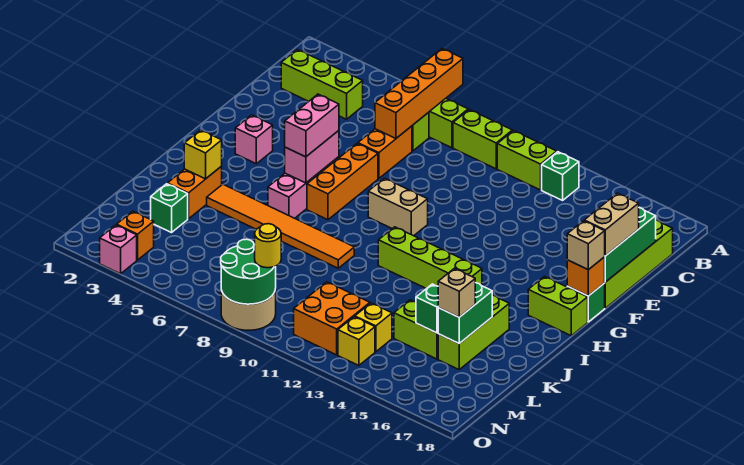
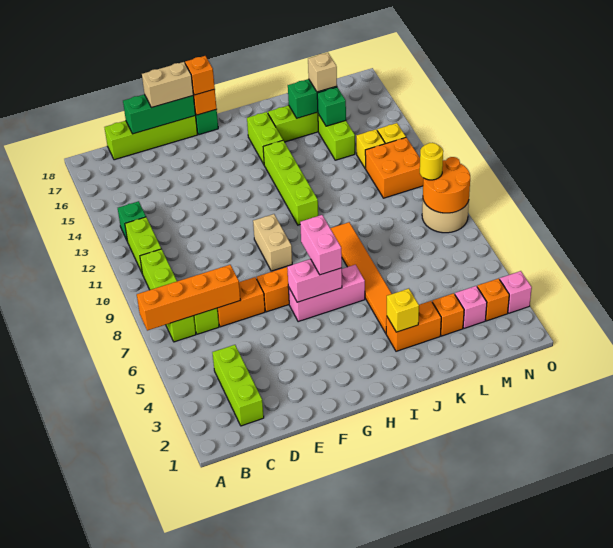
pink brick G3 level 1 -> pink brick M3 level 1
pink brick G6:H6 level 3 -> pink brick H6:H7 level 3
tan brick G18 level 3 -> orange brick G18 level 3
lime brick H17:H18 level 1 -> lime brick I15:I16 level 1
green brick L3 level 1 -> orange brick L3 level 1
green round brick N8:O9 level 2 -> orange round brick N8:O9 level 2

